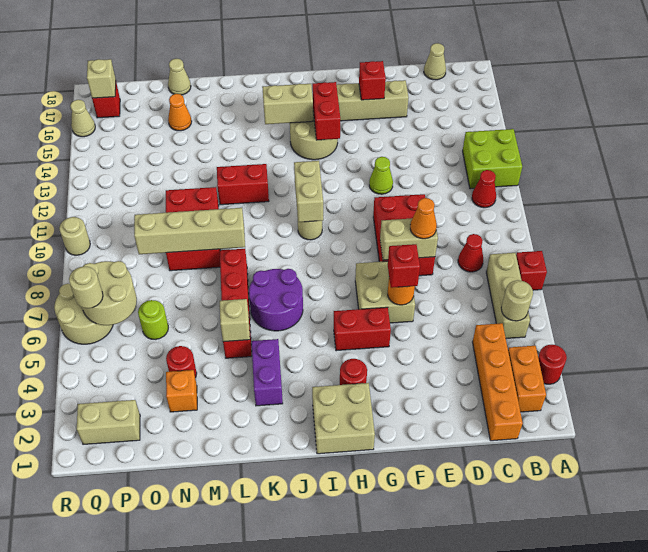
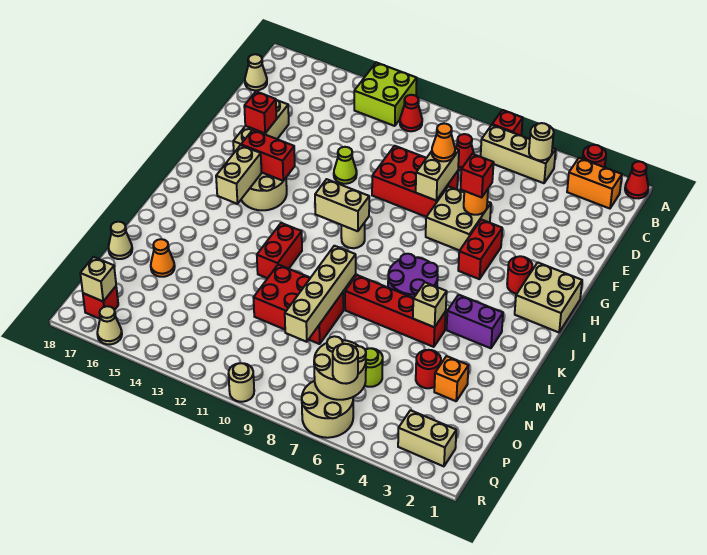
none -> red cone A1 level 1
orange brick C1:C4 level 1 -> none
tan brick P2:Q2 level 1 -> tan brick Q2:Q3 level 1

